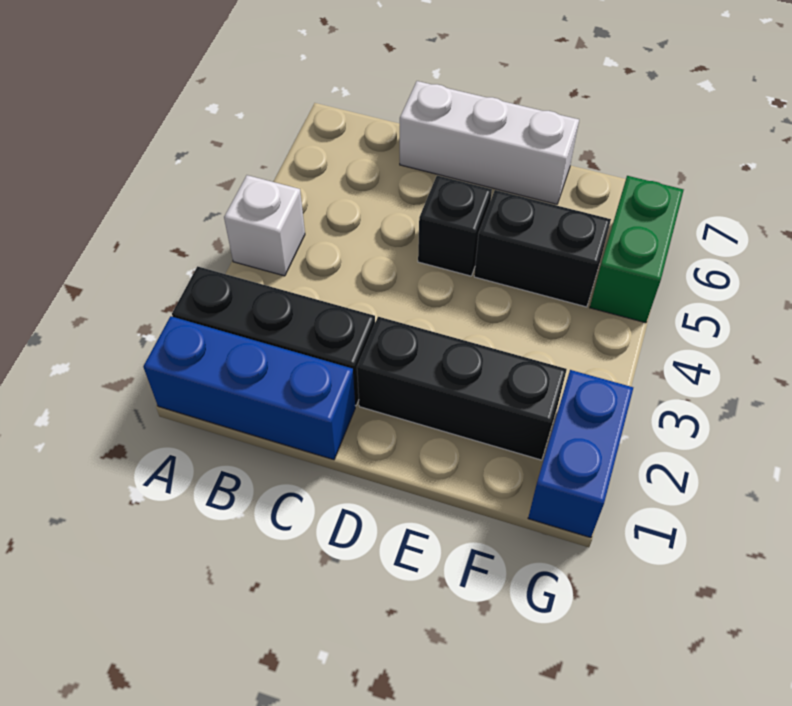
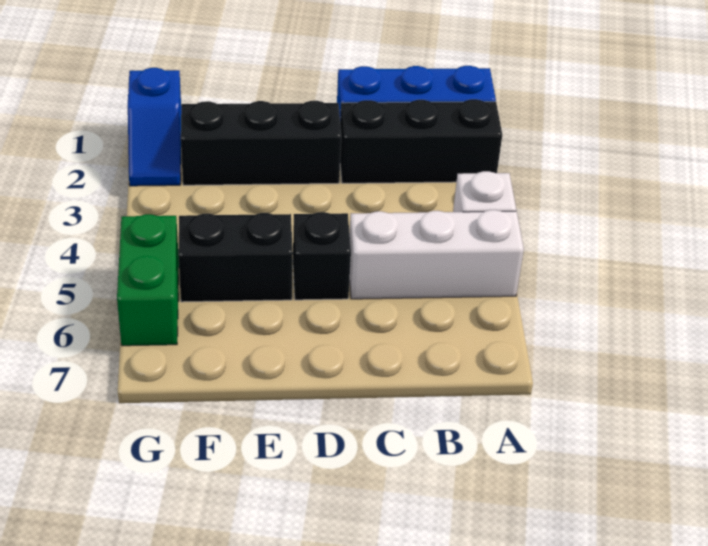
white brick C7:E7 level 1 -> white brick A5:C5 level 1
blue brick G1:G2 level 1 -> blue slope G1:G2 level 1 top 1

